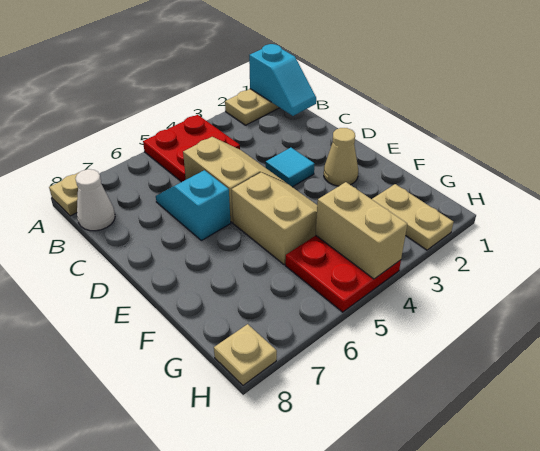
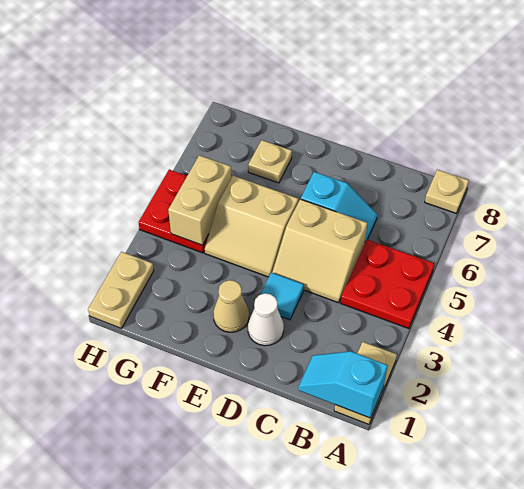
white cone B8 level 1 -> white cone D2 level 1
tan plate G2:H2 level 1 -> tan plate H1:H2 level 1
tan brick G4:H4 level 2 -> tan brick G4:G5 level 2
tan plate H8 level 1 -> tan plate F7 level 1

